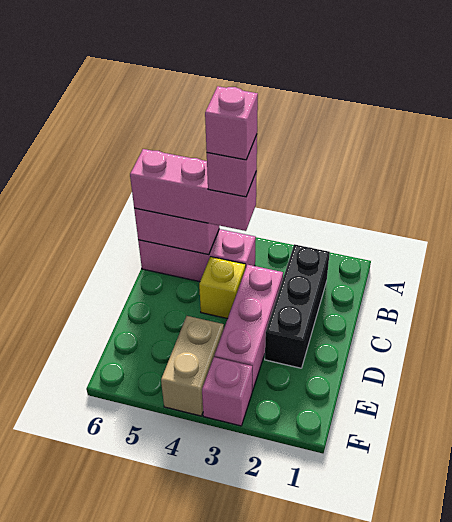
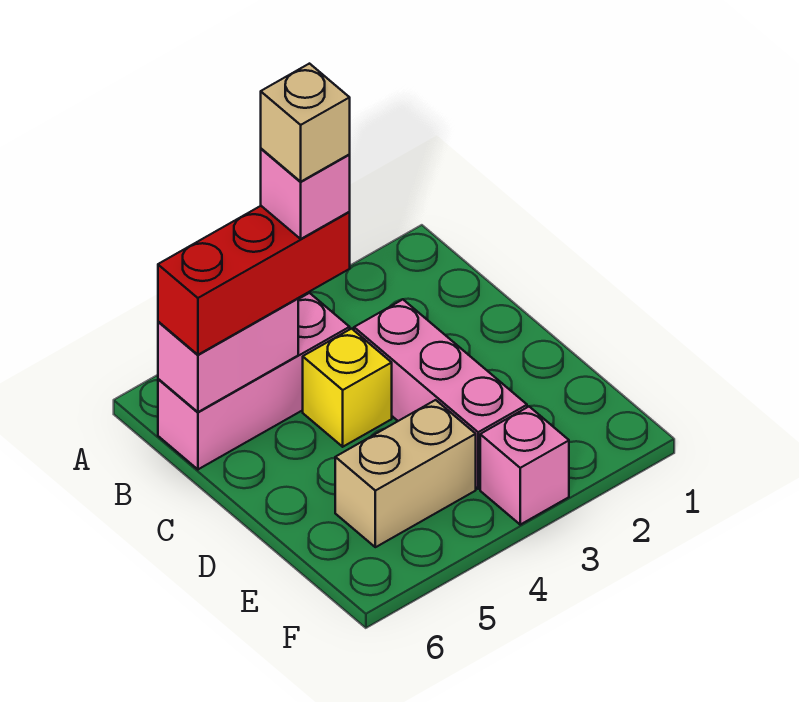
black brick B2:D2 level 1 -> none
pink brick B4:B6 level 3 -> red brick B4:B6 level 3
pink brick B4 level 5 -> tan brick B4 level 5
tan brick E4:F4 level 1 -> tan brick E4:E5 level 1

